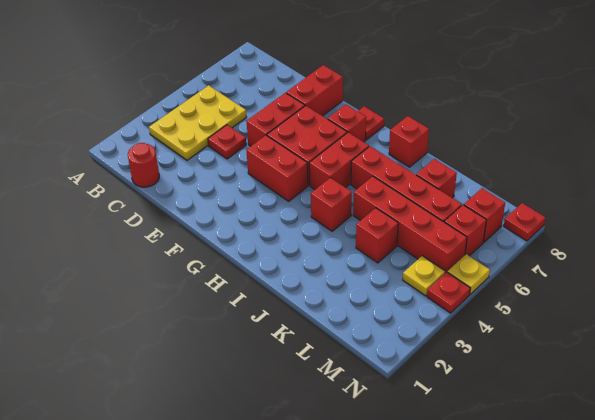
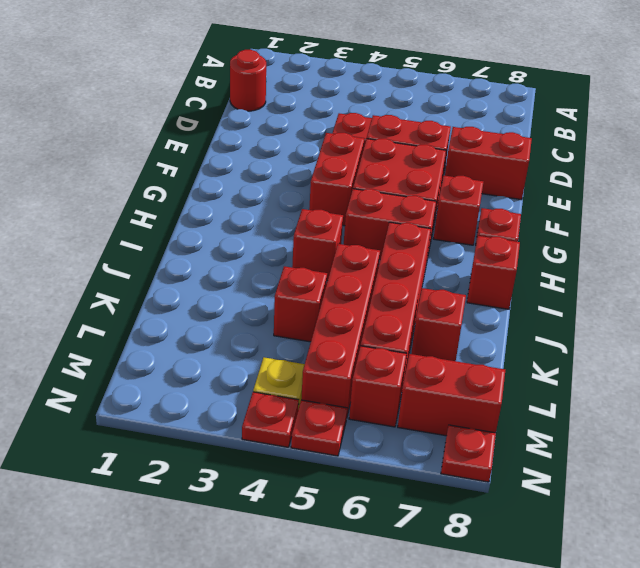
yellow plate B3:C5 level 1 -> none
red brick M7 level 1 -> red brick M7:M8 level 1
yellow plate N5 level 1 -> red plate N5 level 1

